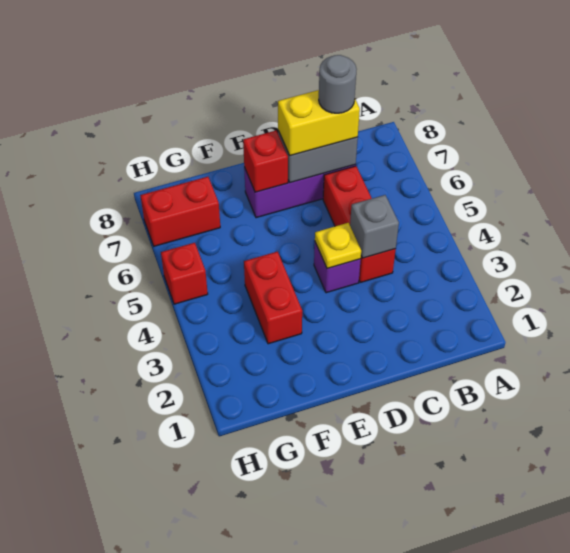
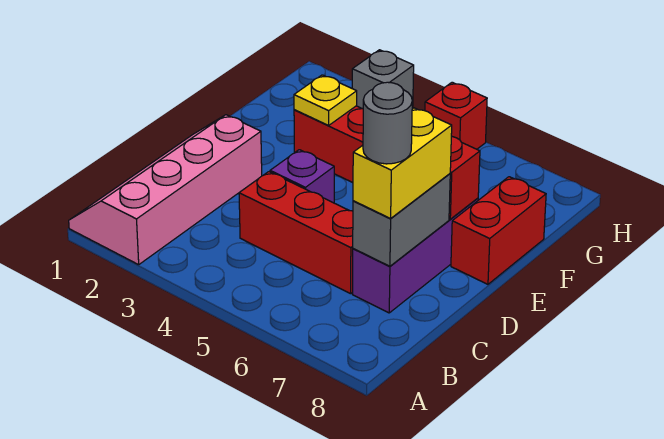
none -> pink slope A1:D2 level 1 top 2
grey brick C4 level 2 -> grey brick H3 level 1
yellow plate D4 level 2 -> yellow plate F3 level 2
red brick G7:H7 level 1 -> red brick E8:F8 level 1

